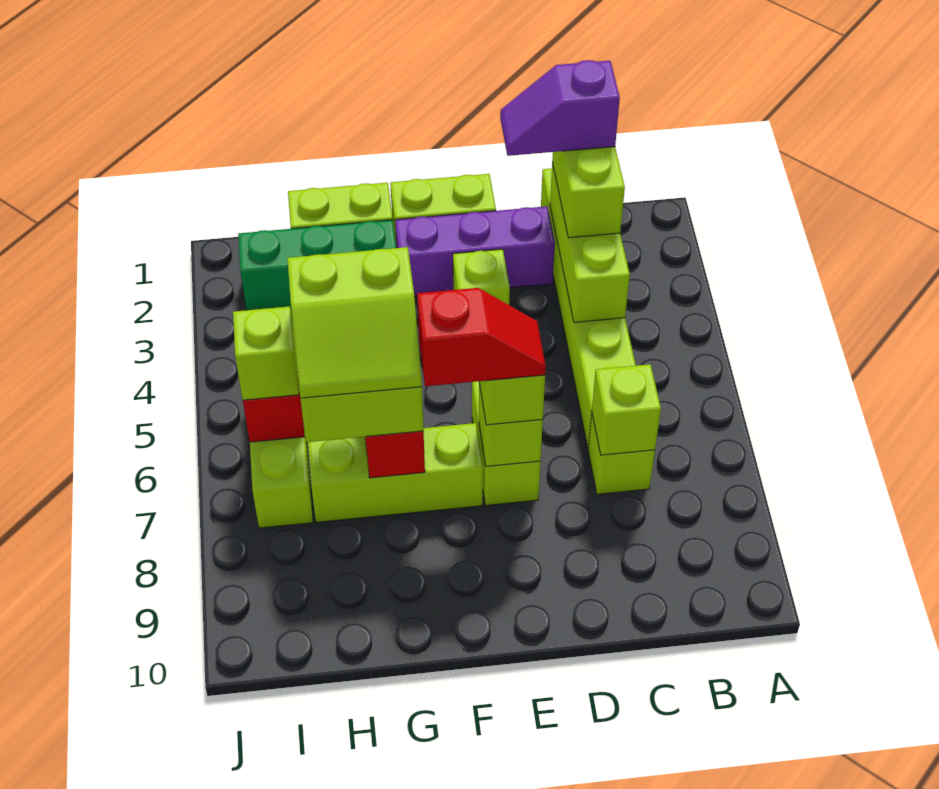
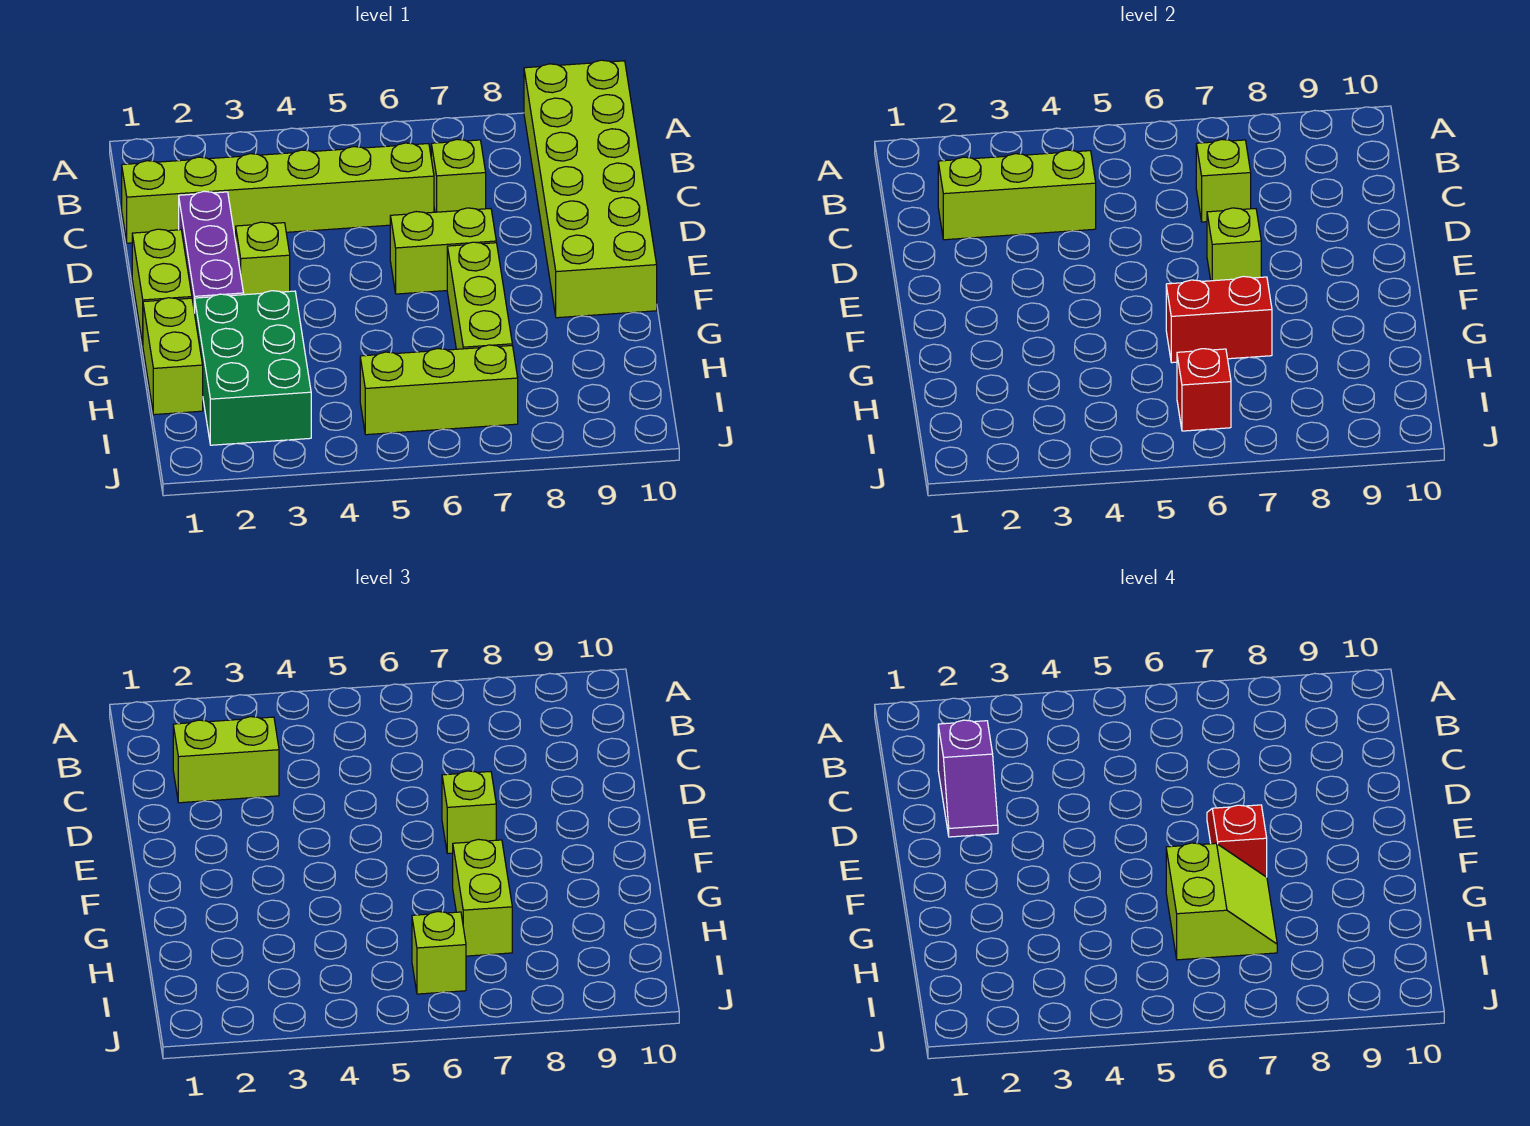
none -> lime brick A9:F10 level 1
green brick G2:I2 level 1 -> green brick G2:I3 level 1

